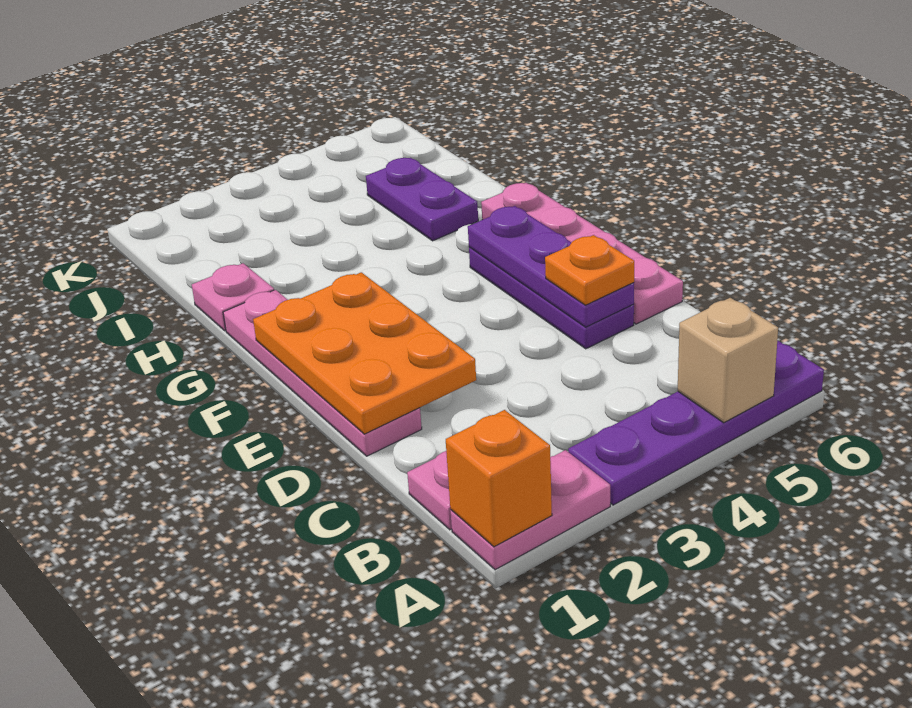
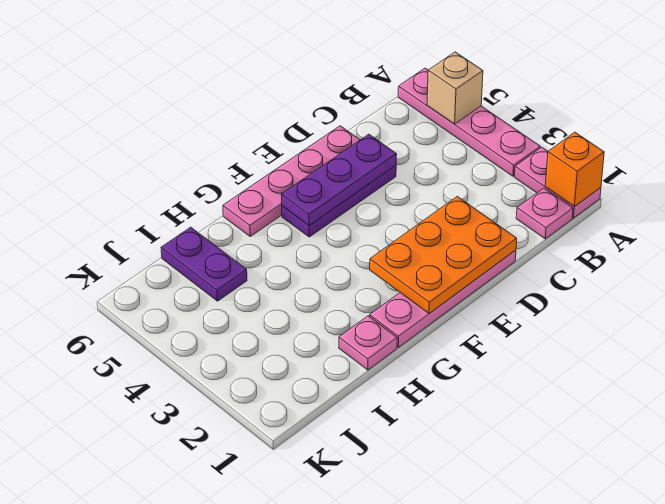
purple plate A3:A6 level 1 -> pink plate A3:A6 level 1
orange plate D5 level 3 -> none
purple plate H5:I5 level 1 -> purple plate I5:I6 level 1

